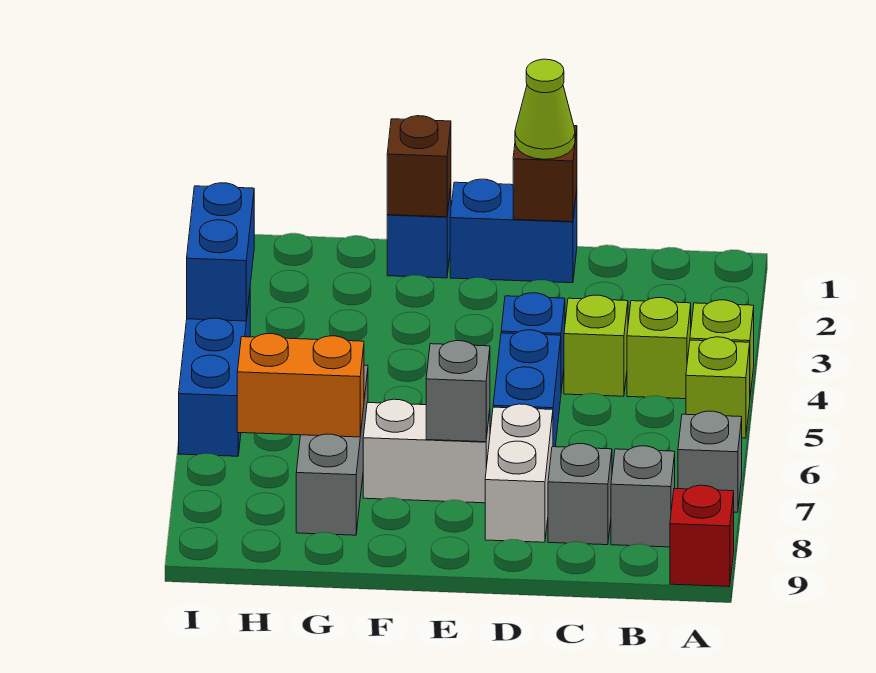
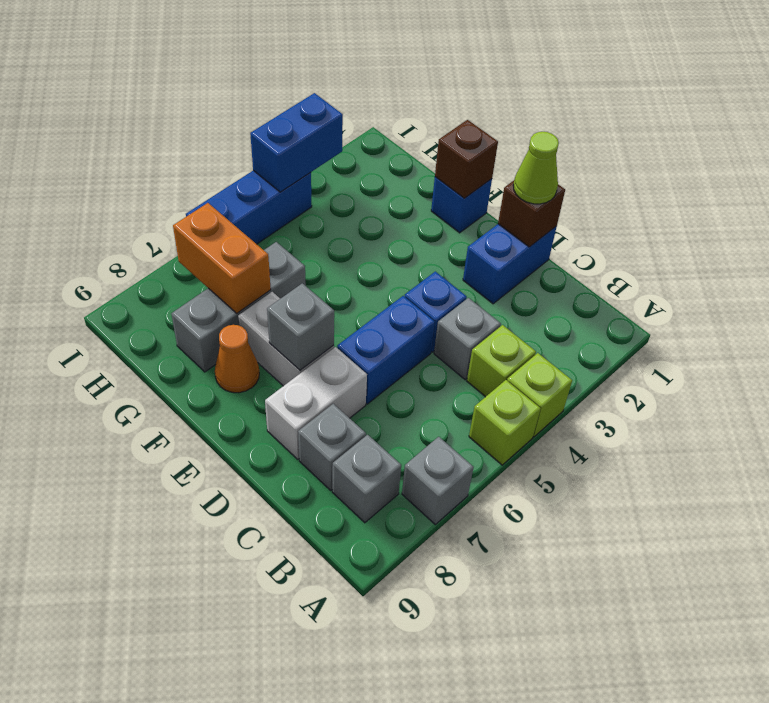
red brick A9 level 1 -> none
lime brick C4 level 1 -> grey brick C4 level 1
blue brick D1:E1 level 1 -> blue brick D1:D2 level 1
none -> orange cone F8 level 1

